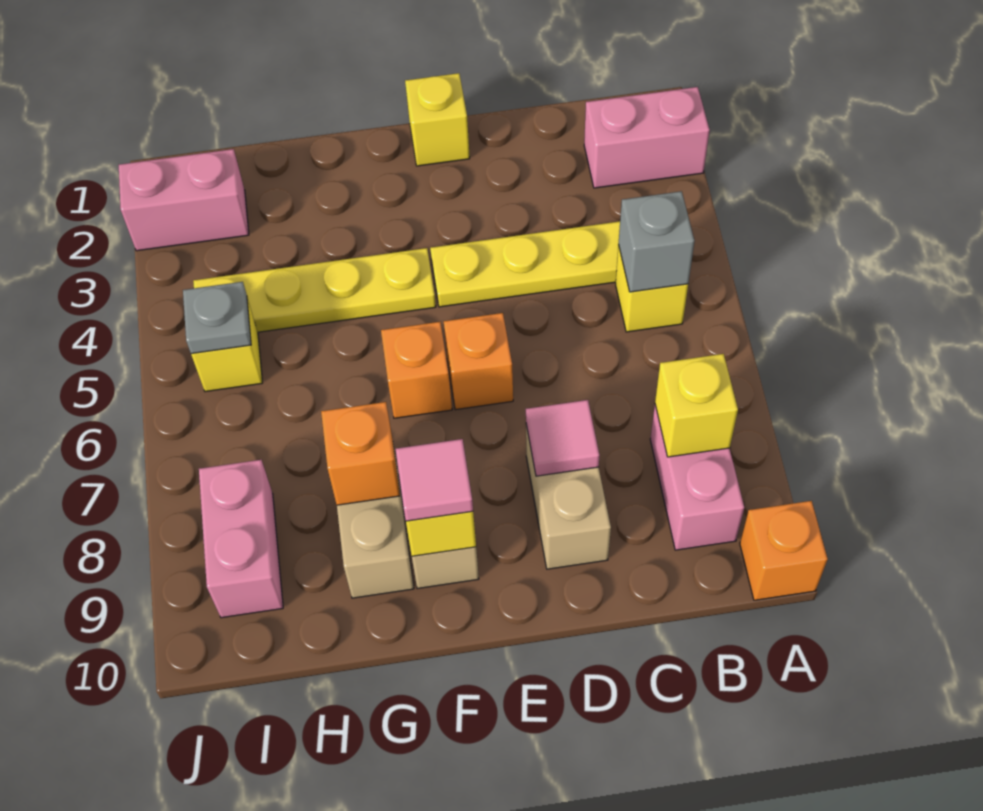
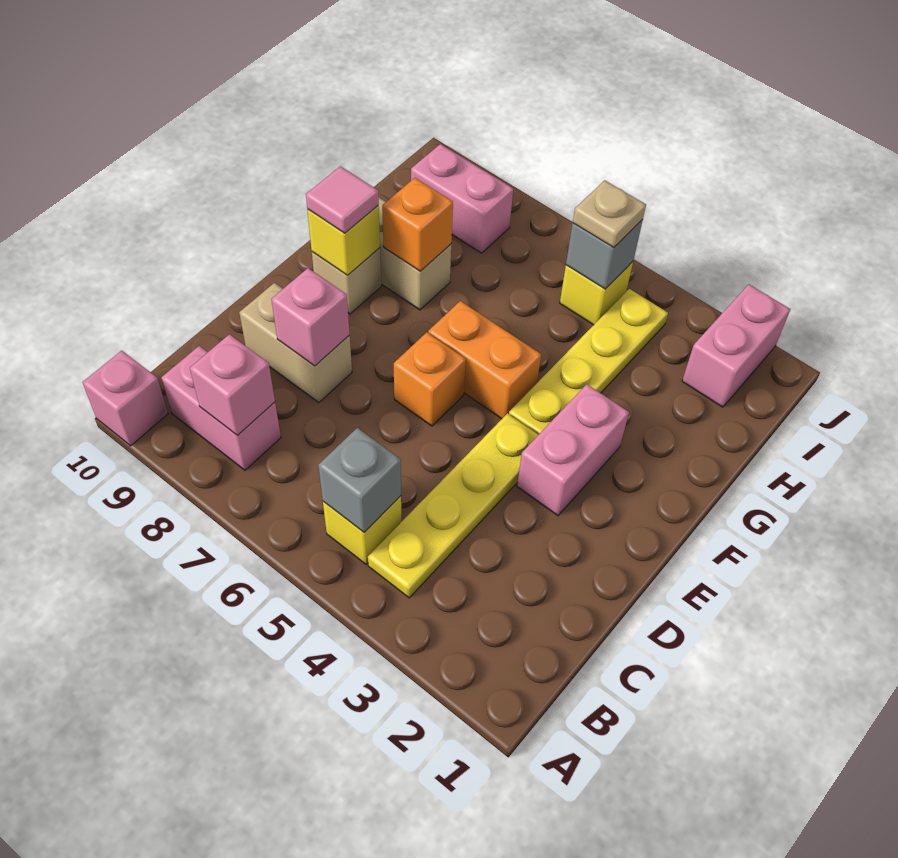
pink brick A2:B2 level 1 -> pink brick E3:F3 level 1
orange brick A10 level 1 -> pink brick A10 level 1
yellow brick B8 level 2 -> pink brick B8 level 2
pink tile D8 level 2 -> pink brick D8 level 2
yellow brick E1 level 1 -> none
orange brick F6 level 1 -> orange brick F5:F6 level 1
grey plate I5 level 2 -> grey brick I5 level 2
none -> tan plate I5 level 3

